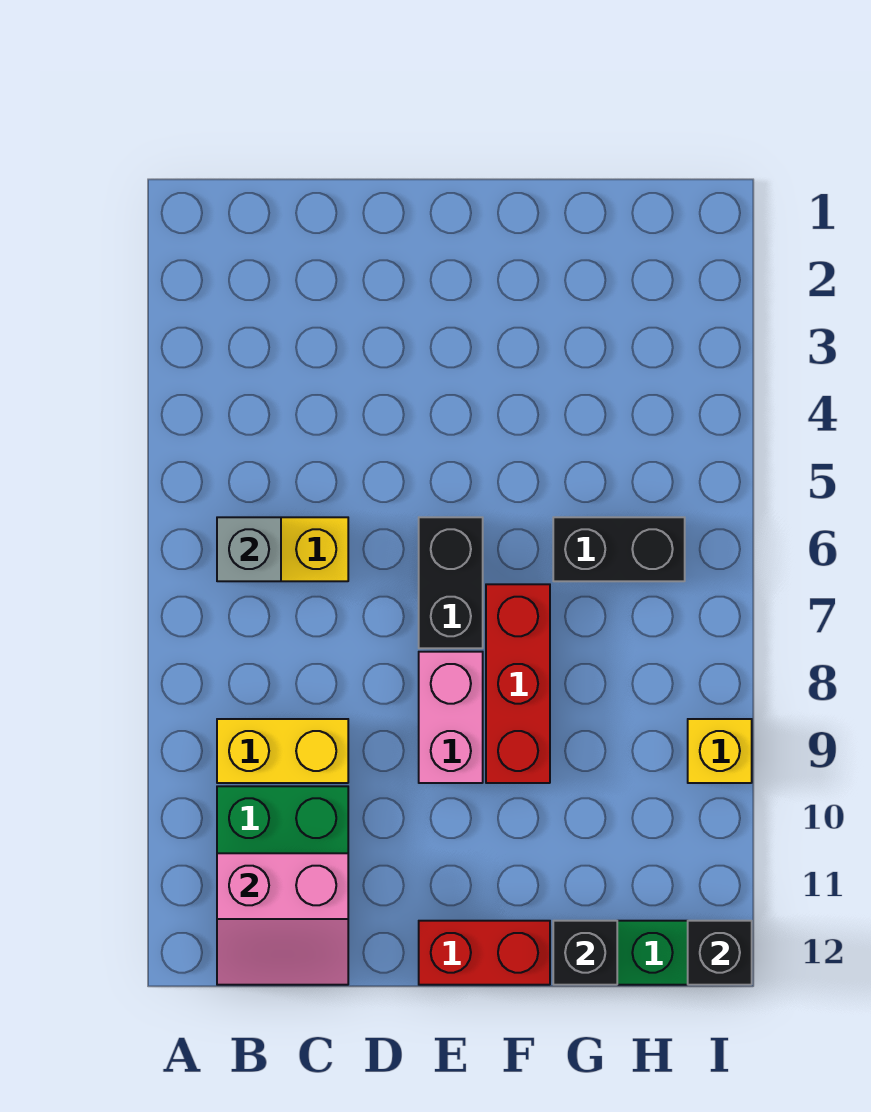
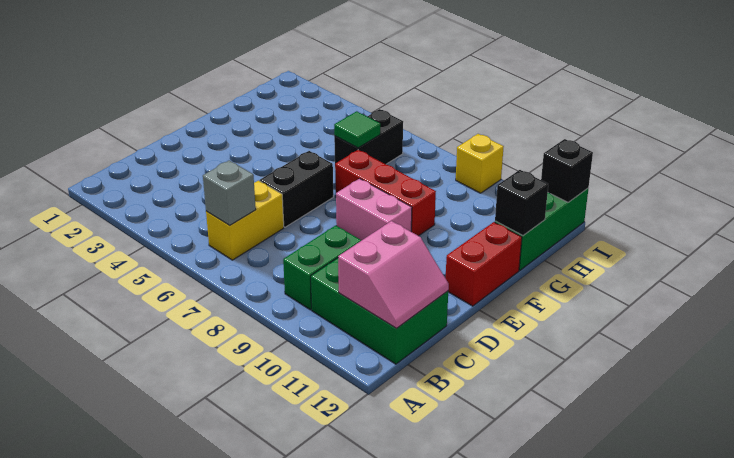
yellow brick B9:C9 level 1 -> green brick B9:C9 level 1
black brick E6:E7 level 1 -> black brick D6:E6 level 1
none -> green tile G6 level 2

